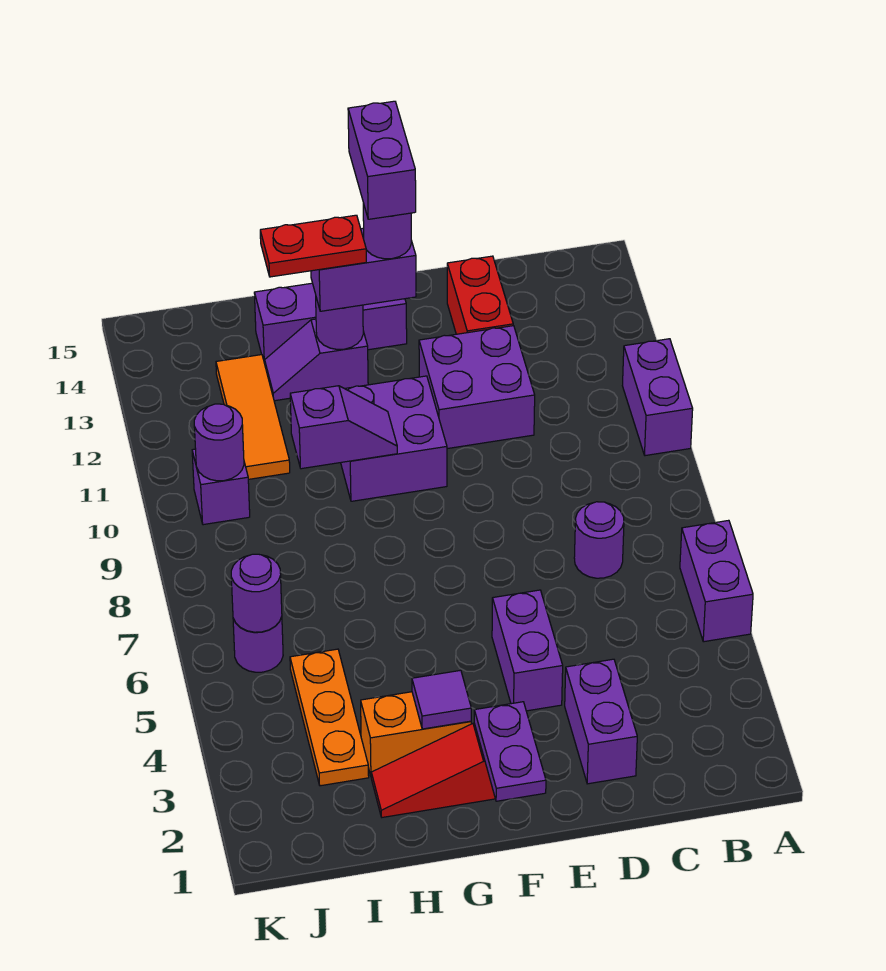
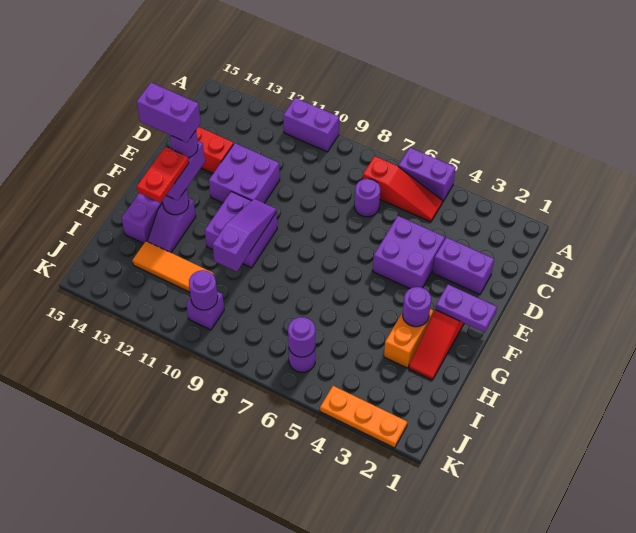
none -> red slope B5:B7 level 1 top 7
purple brick E4:E5 level 1 -> purple brick D4:E5 level 1
purple tile G3 level 2 -> purple round brick G3 level 2
purple slope G10:H10 level 2 top H -> purple slope F10:H10 level 2 top H
orange plate I3:I5 level 1 -> orange plate K2:K4 level 1

